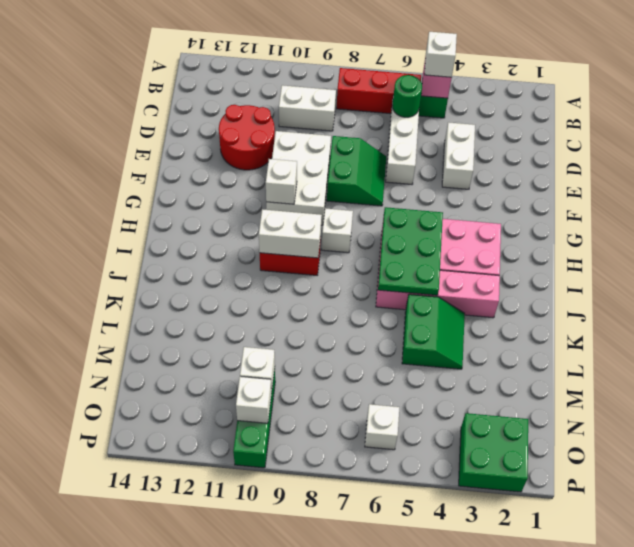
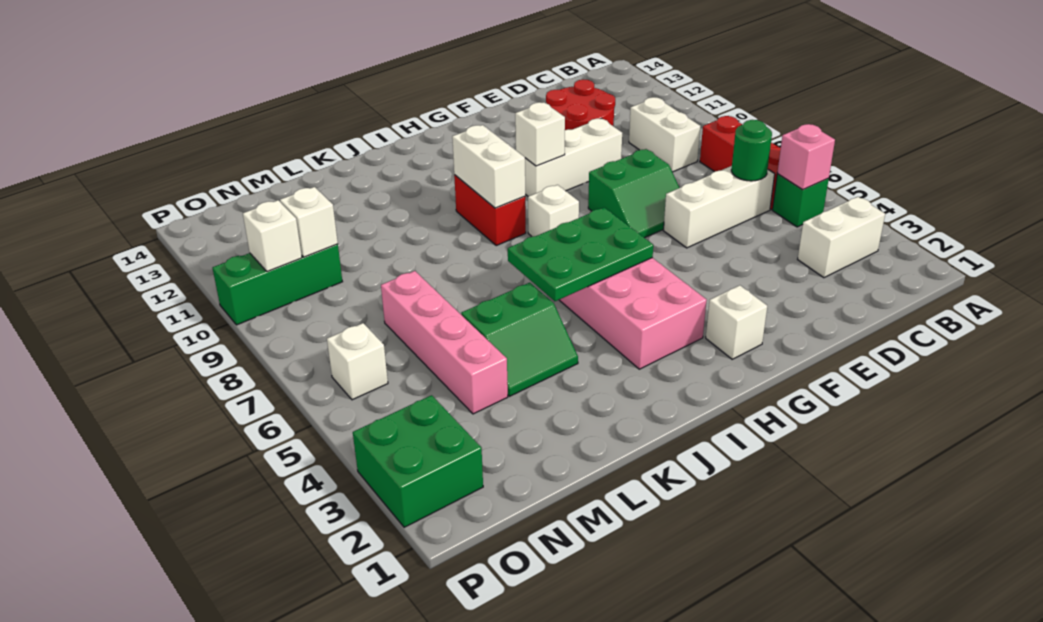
white brick B5 level 3 -> white brick G2 level 1
white brick D4:E4 level 1 -> white brick B3:C3 level 1
white brick E9:G10 level 1 -> white brick E10:G10 level 1
pink brick J3:J6 level 1 -> pink brick M4:M7 level 1

